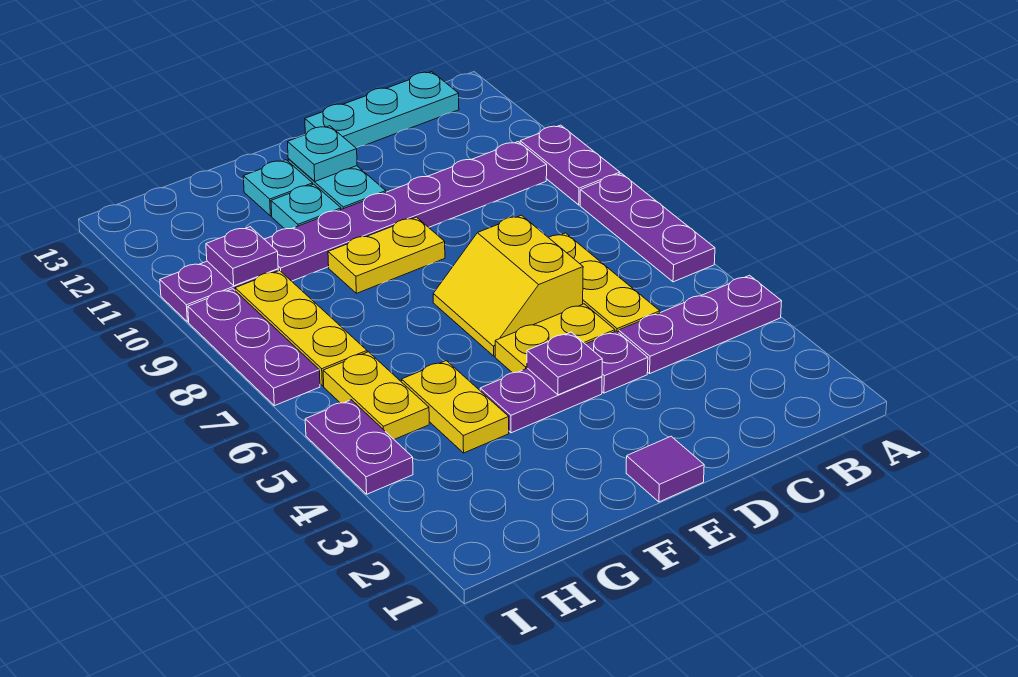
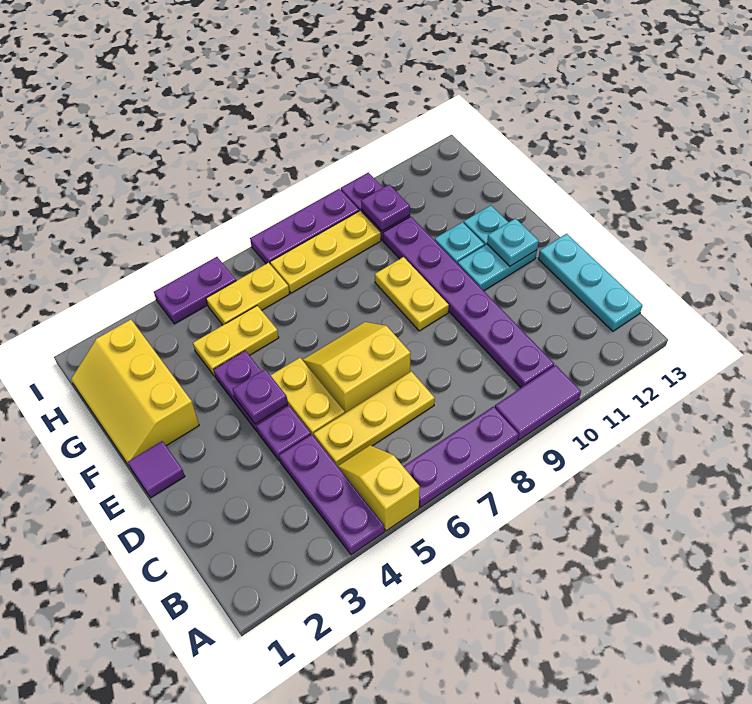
none -> yellow slope A5:B5 level 1 top A
purple plate A9:A10 level 1 -> purple tile A9:A10 level 1
none -> yellow slope F1:H2 level 1 top 2

